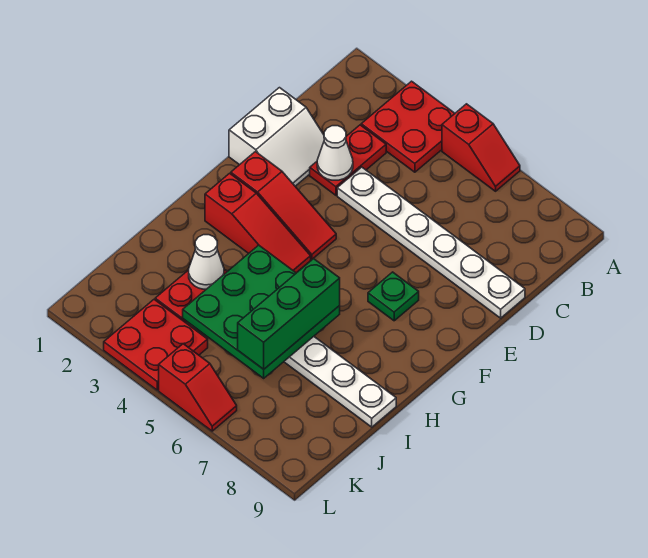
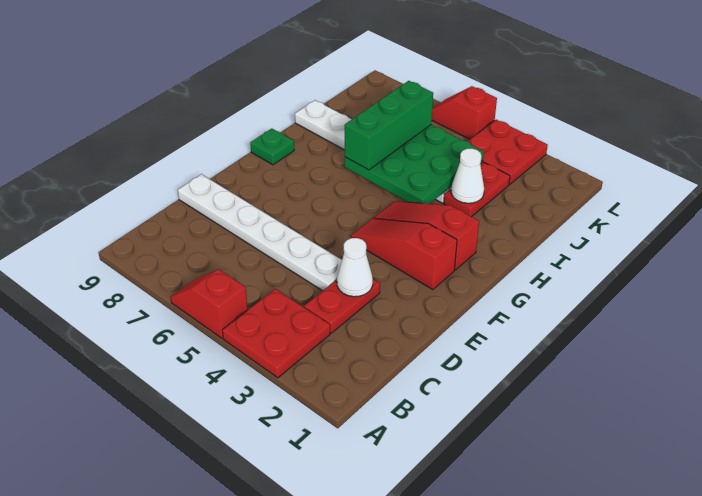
white slope D1:E2 level 1 top 1 -> none
green plate F7 level 1 -> green plate G9 level 1

